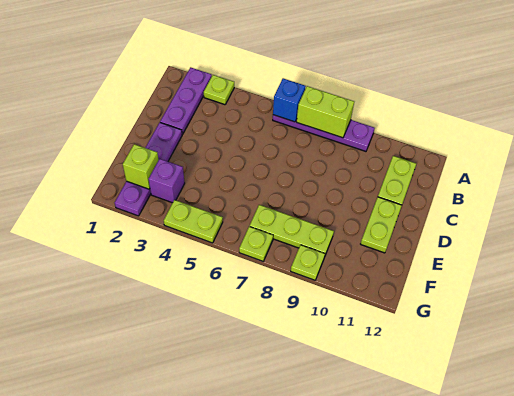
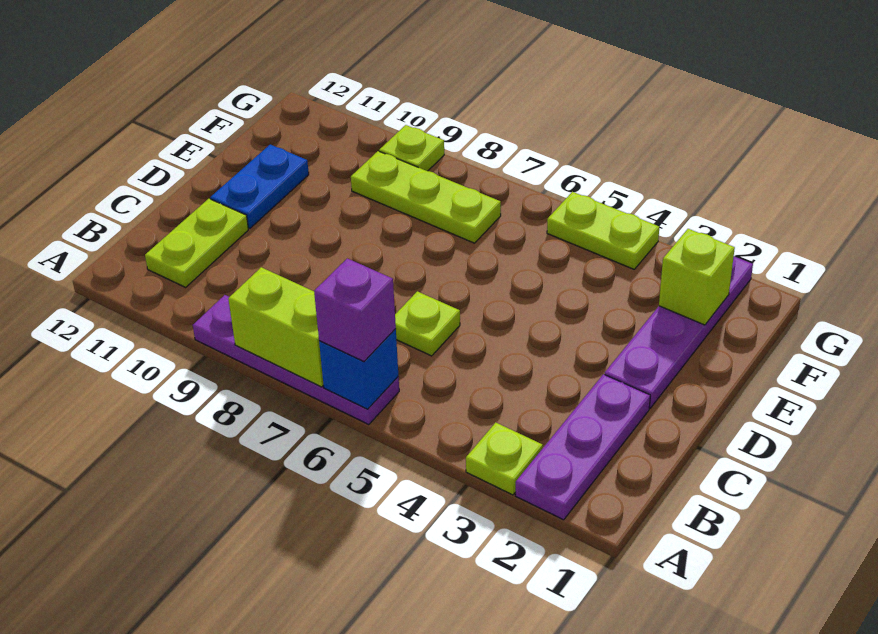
lime plate D11:E11 level 1 -> blue plate D11:E11 level 1
purple brick F3 level 1 -> purple brick A6 level 3
lime plate G7 level 1 -> lime plate C6 level 1

